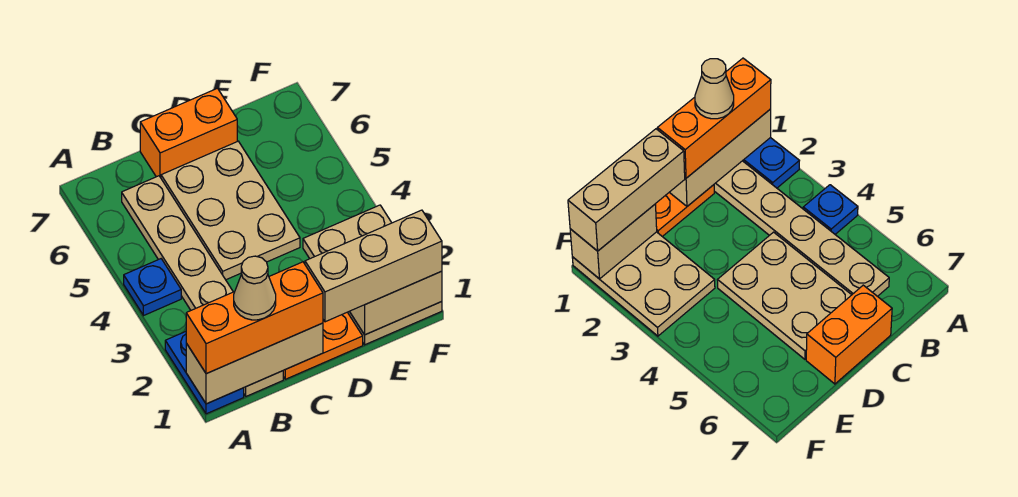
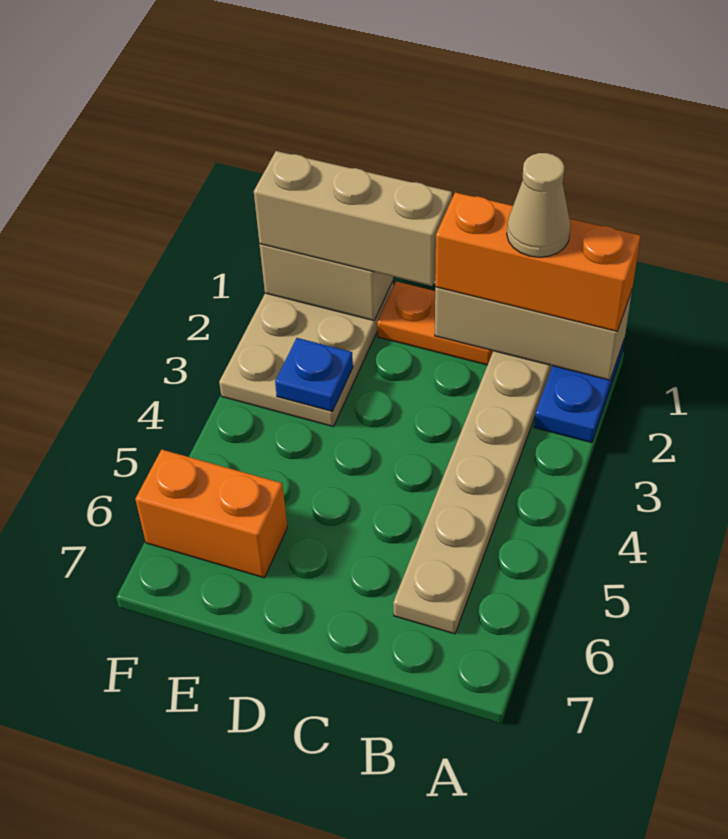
blue plate A4 level 1 -> blue plate E3 level 2
tan plate C4:D6 level 1 -> none
orange brick C7:D7 level 1 -> orange brick E6:F6 level 1

